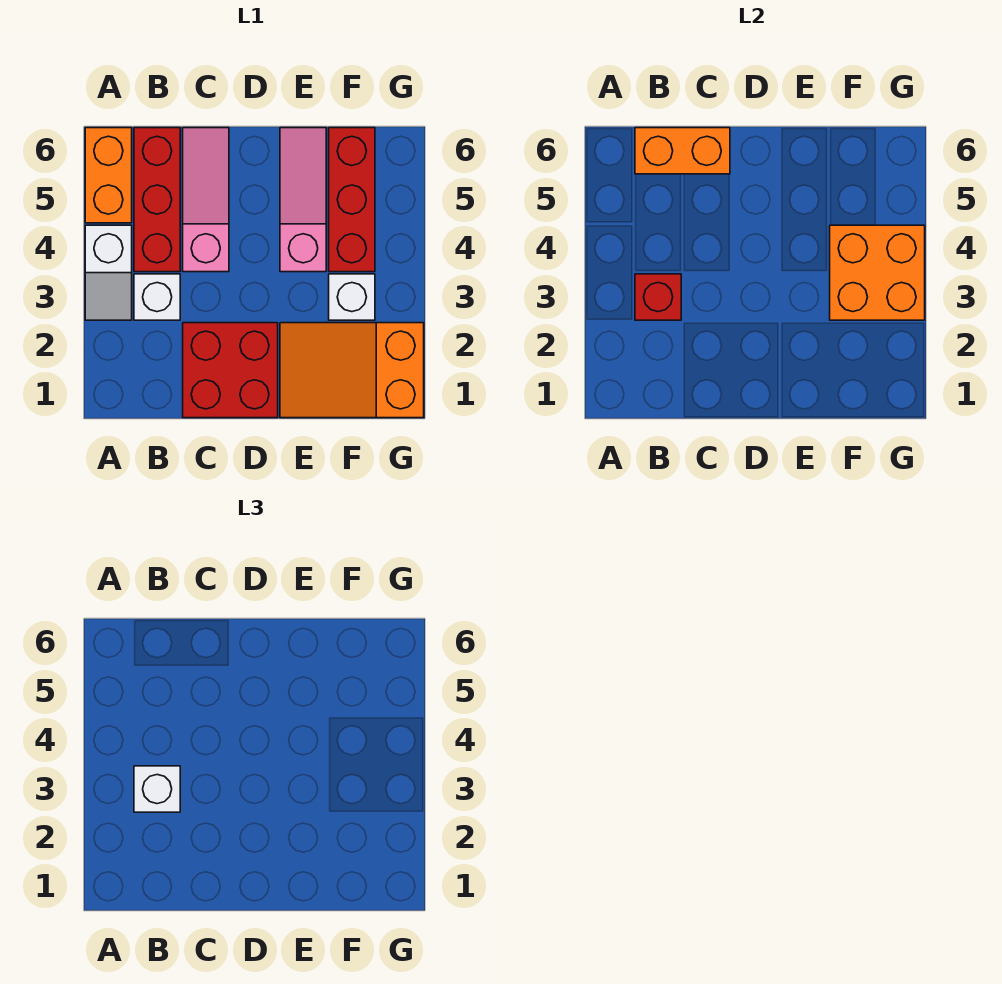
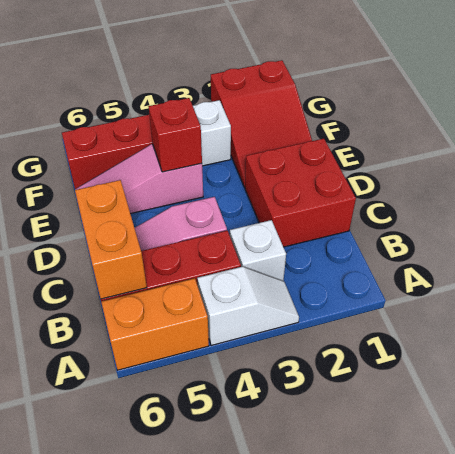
red brick B3 level 2 -> red brick E4 level 2
white brick B3 level 3 -> none
orange slope E1:G2 level 1 top G -> red slope E1:G2 level 1 top G
orange brick F3:G4 level 2 -> none

